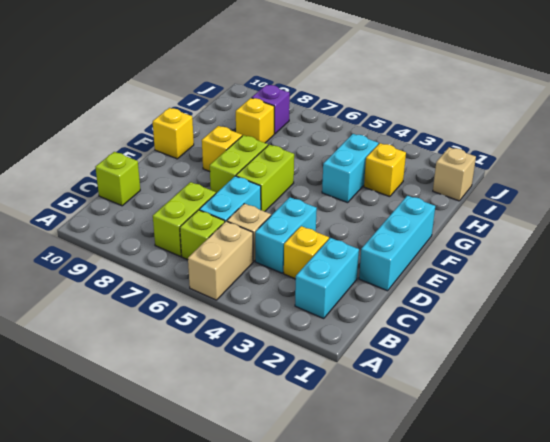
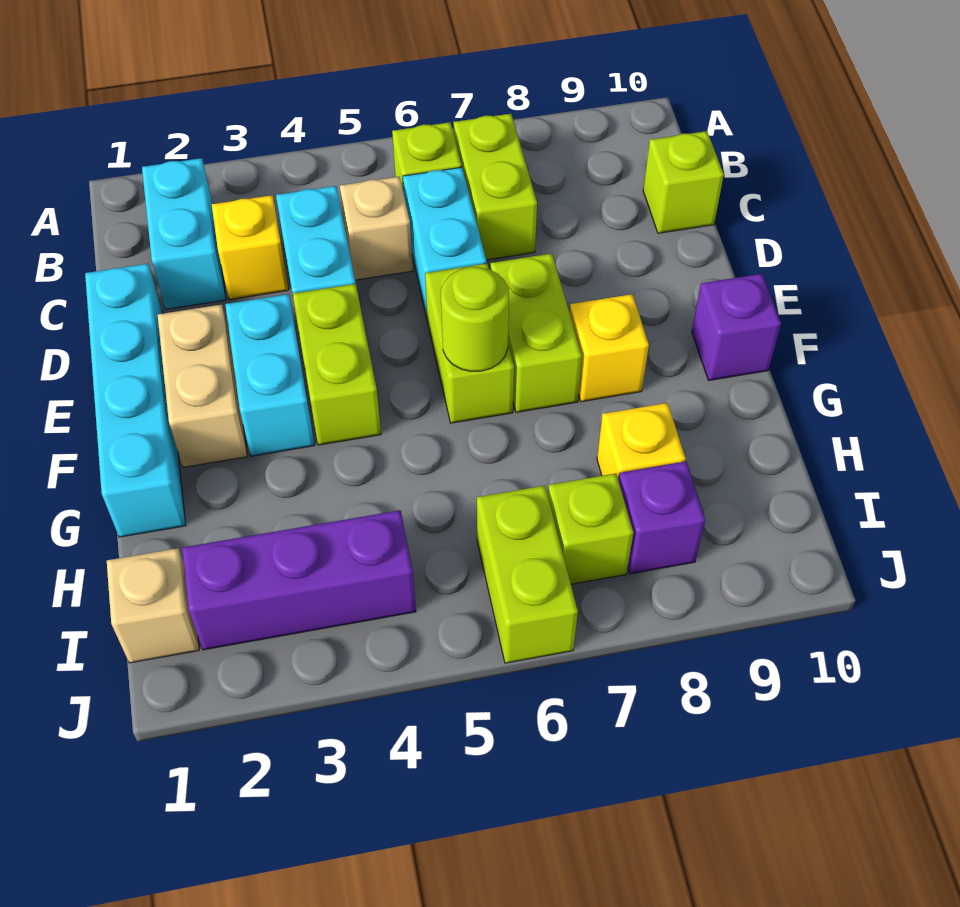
tan brick A5:B5 level 1 -> tan brick E2:F2 level 1
cyan brick D1:F1 level 1 -> cyan brick D1:G1 level 1
none -> lime brick E4:F4 level 1
none -> lime round brick F6 level 2
yellow brick F10 level 1 -> purple brick F10 level 1
cyan brick G4:H4 level 1 -> cyan brick E3:F3 level 1
yellow brick H3 level 1 -> none
none -> purple brick I2:I4 level 1
none -> lime brick I6:J6 level 1
none -> lime brick I7 level 1

